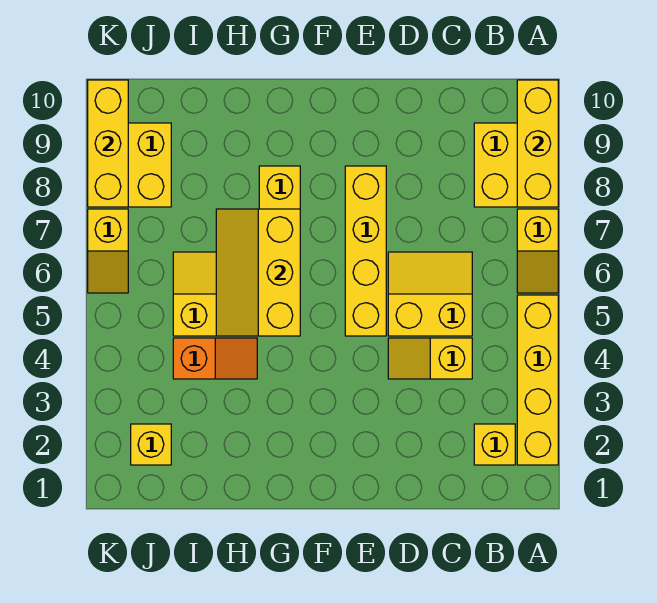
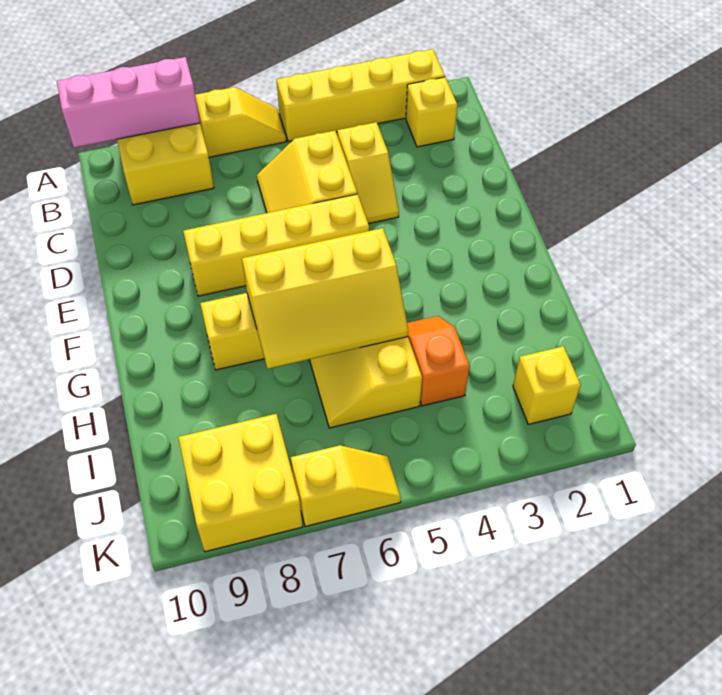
yellow brick A8:A10 level 2 -> pink brick A8:A10 level 2
yellow brick K8:K10 level 2 -> none

